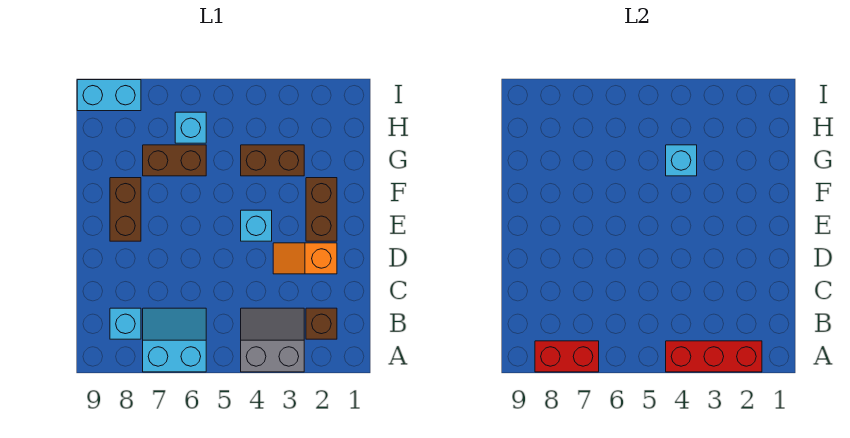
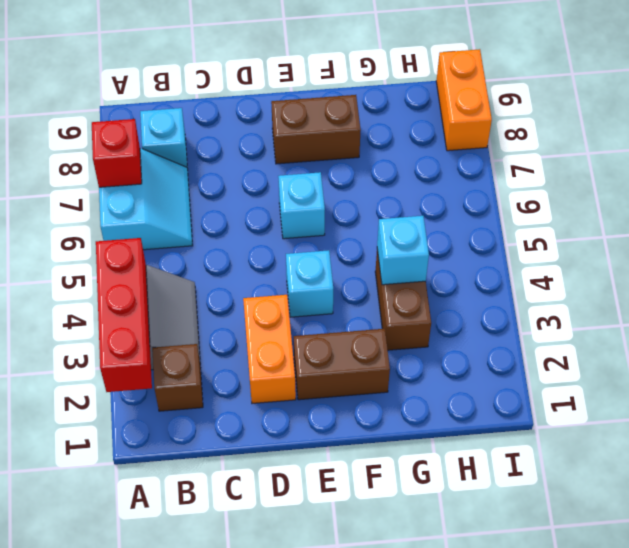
red brick A7:A8 level 2 -> red brick A7 level 2
orange slope D2:D3 level 1 top 2 -> orange brick D2:D3 level 1
brown brick G6:G7 level 1 -> none
cyan brick H6 level 1 -> cyan brick E6 level 1
cyan brick I8:I9 level 1 -> orange brick I8:I9 level 1

